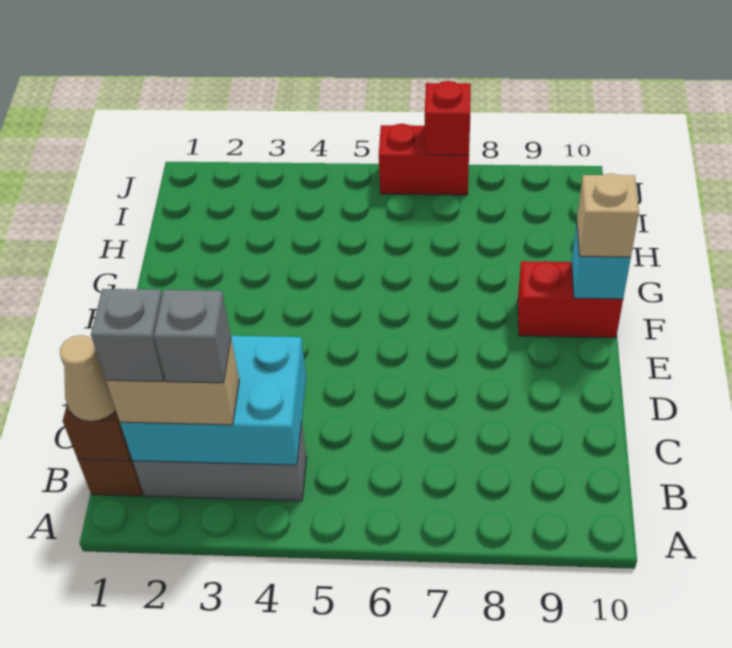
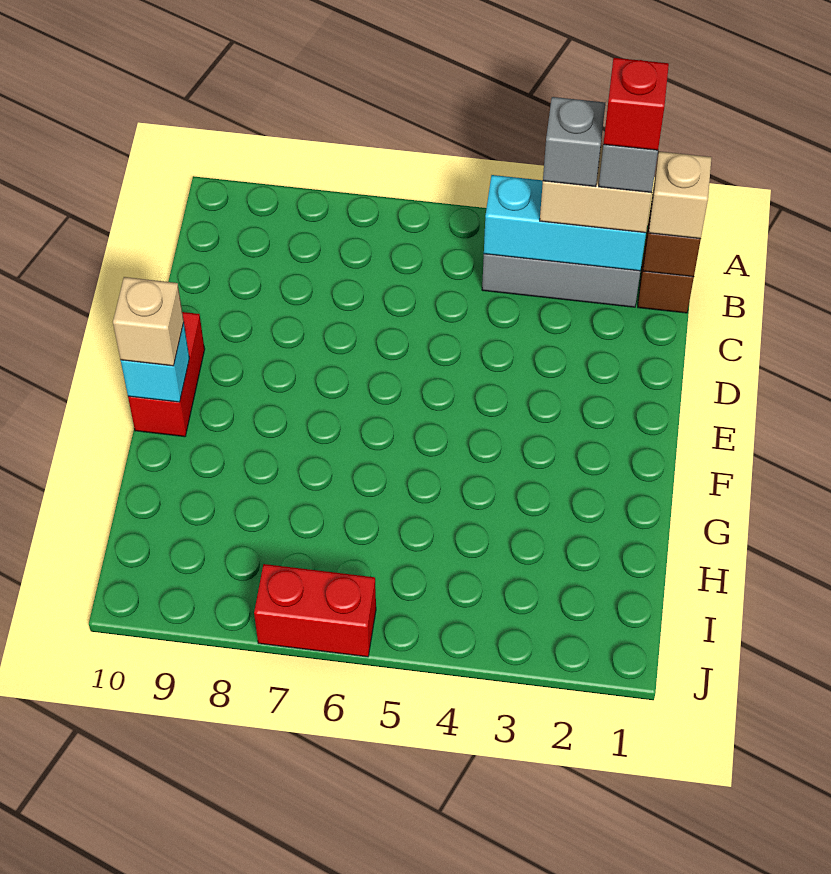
tan cone B1 level 3 -> tan brick B1 level 3
cyan brick B2:C4 level 2 -> cyan brick B2:B4 level 2
red brick F9:F10 level 1 -> red brick E10:F10 level 1
red brick J7 level 2 -> red brick B2 level 5

